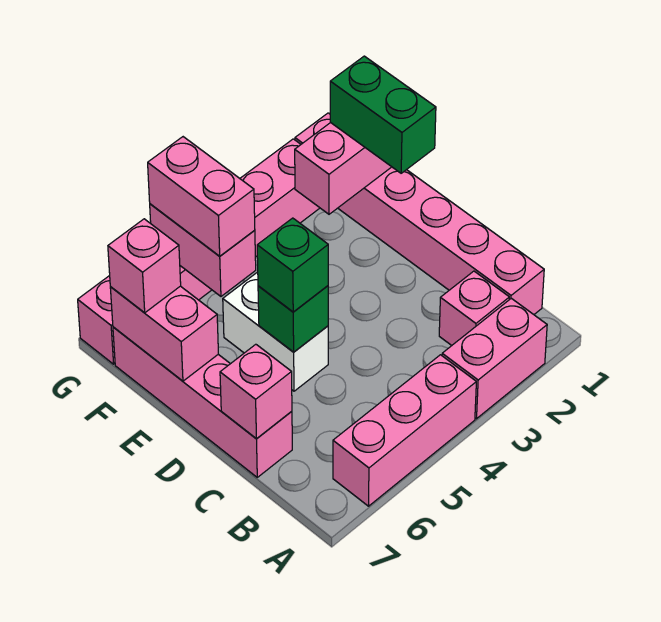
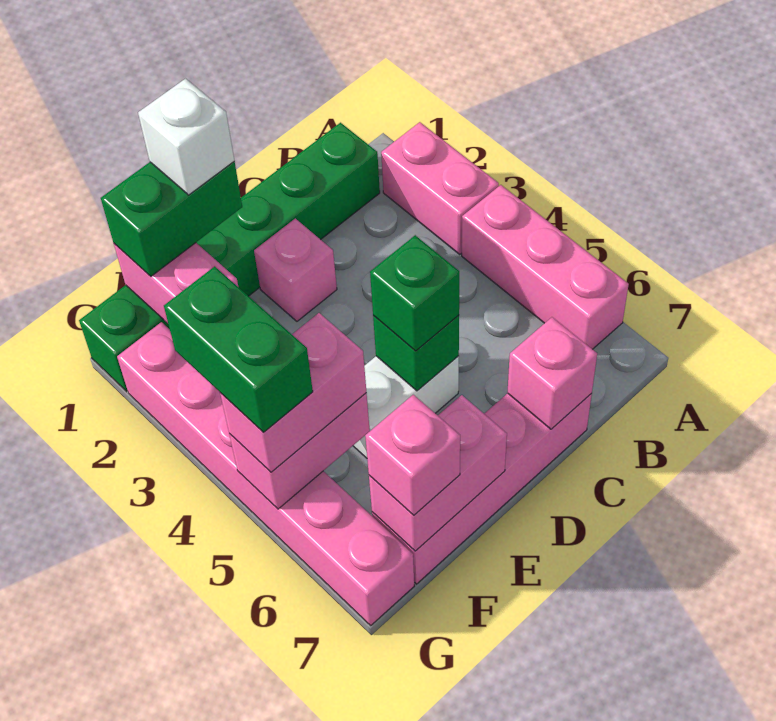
pink brick B1:G1 level 1 -> green brick B1:G1 level 1
pink brick B2 level 1 -> pink brick D2 level 1
none -> white brick E1 level 4
none -> green brick G4:G5 level 4

